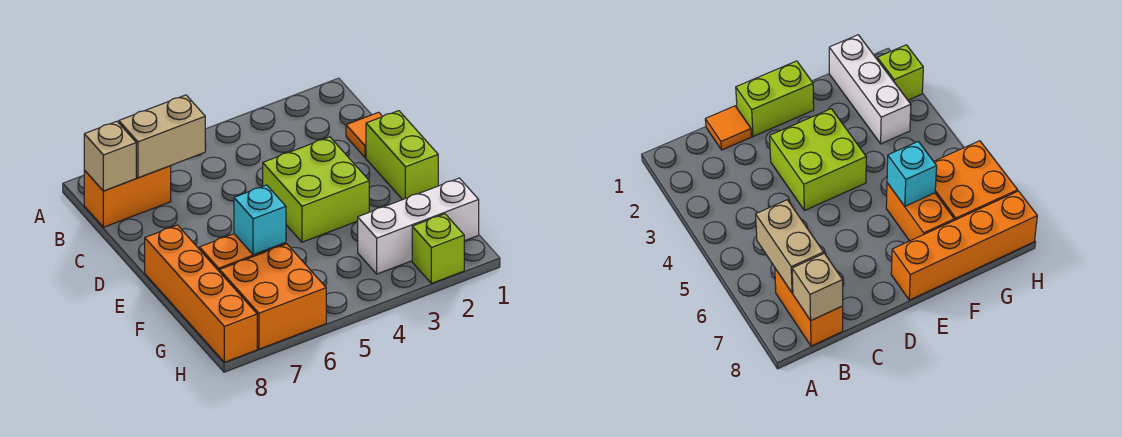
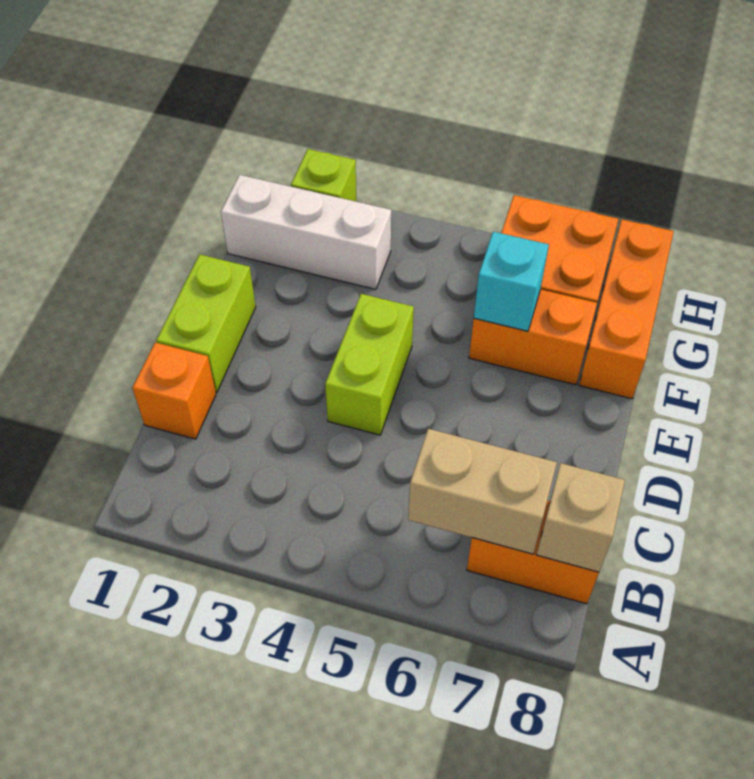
orange tile C1 level 1 -> orange brick C1 level 1
lime brick D3:E4 level 1 -> lime brick D4:E4 level 1
orange brick E8:H8 level 1 -> orange brick F8:H8 level 1

